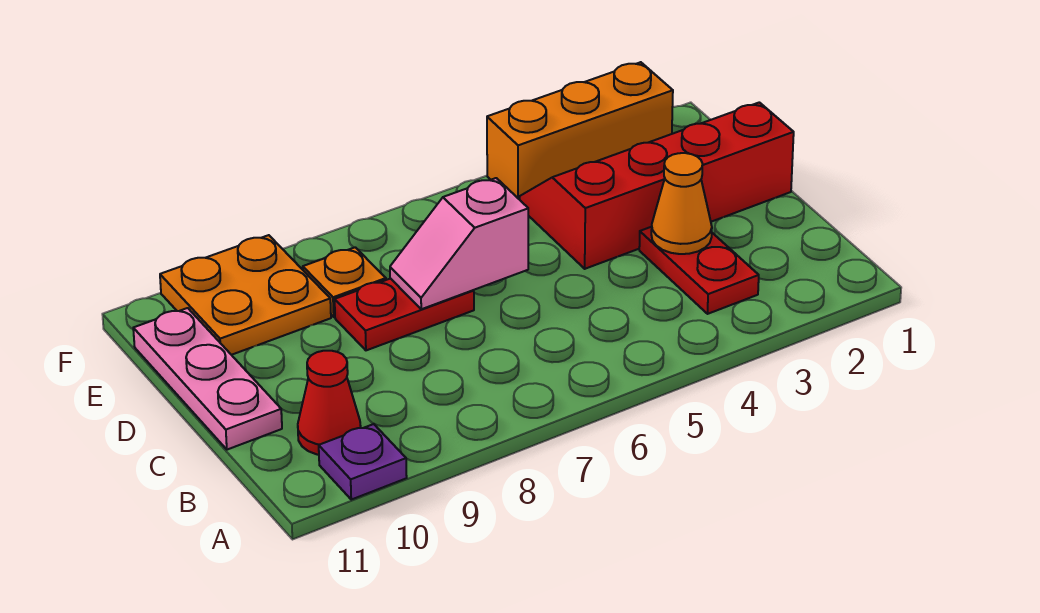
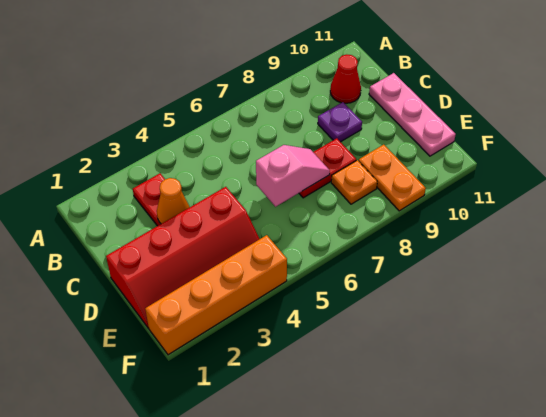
purple plate A10 level 1 -> purple plate C9 level 1
orange plate E9:F10 level 1 -> orange plate E9:F9 level 1
orange brick F2:F4 level 1 -> orange brick F1:F4 level 1

